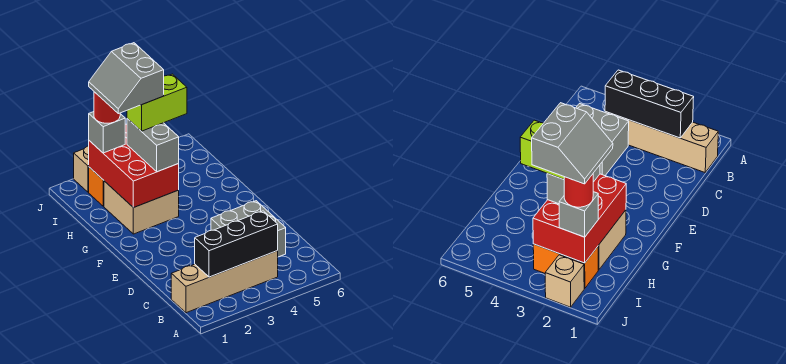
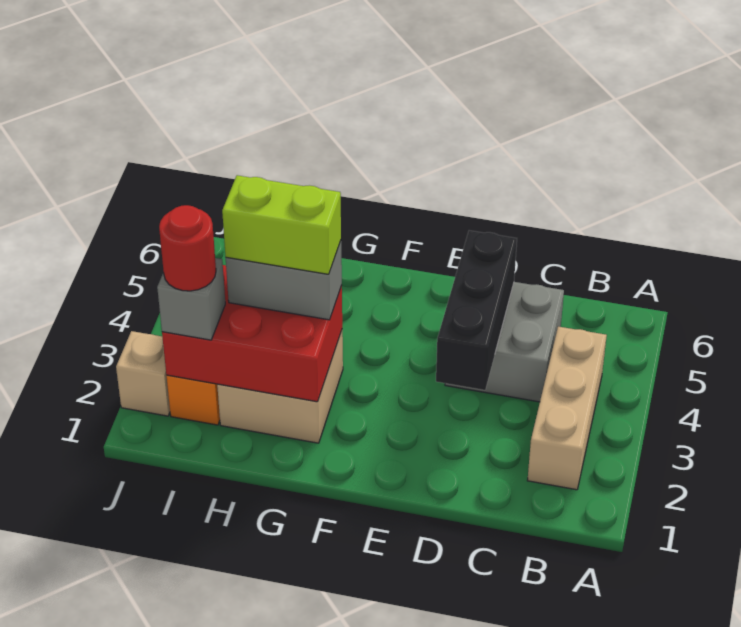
tan brick B1:B4 level 1 -> tan brick B2:B4 level 1
black brick B2:B4 level 2 -> black brick D3:D5 level 2
grey slope H2:I3 level 5 top 3 -> none
lime brick H3:H4 level 4 -> lime brick G3:H3 level 4

